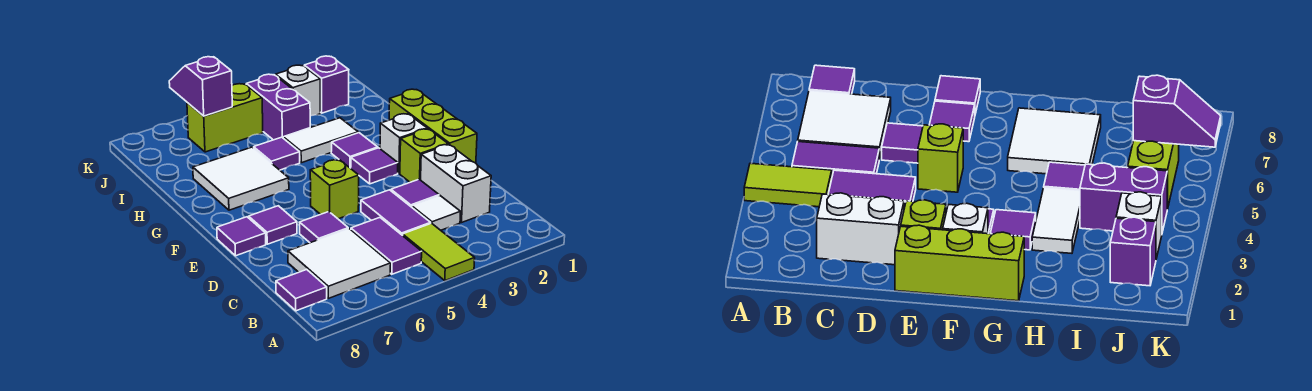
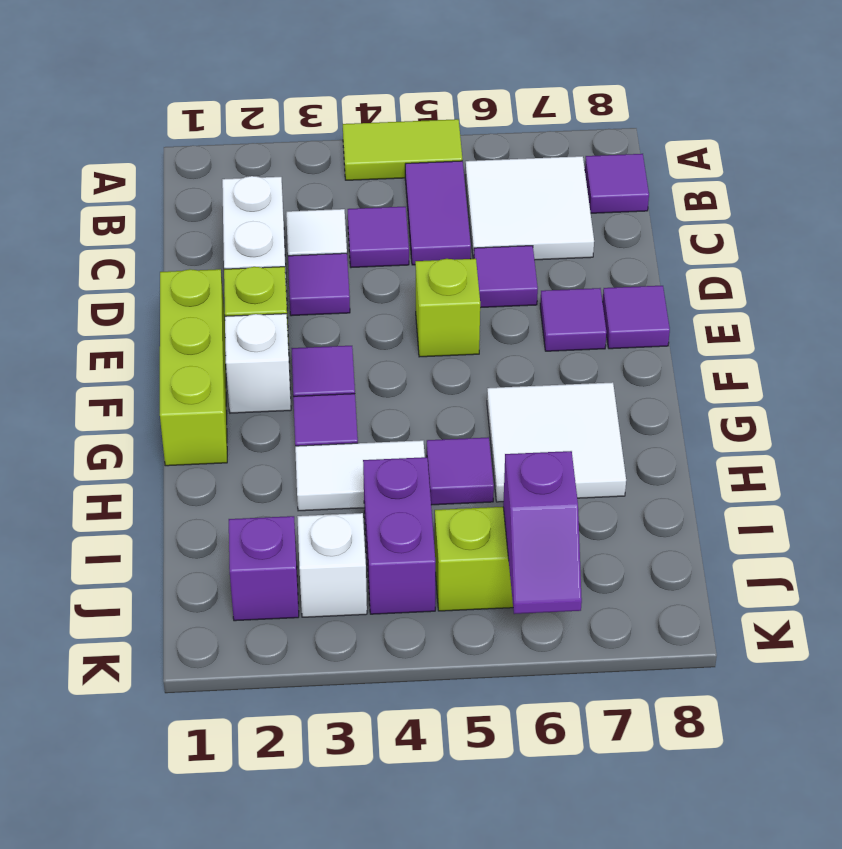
lime tile A4:B4 level 1 -> lime tile A4:A5 level 1
purple tile C4:D4 level 1 -> purple tile C4 level 1

